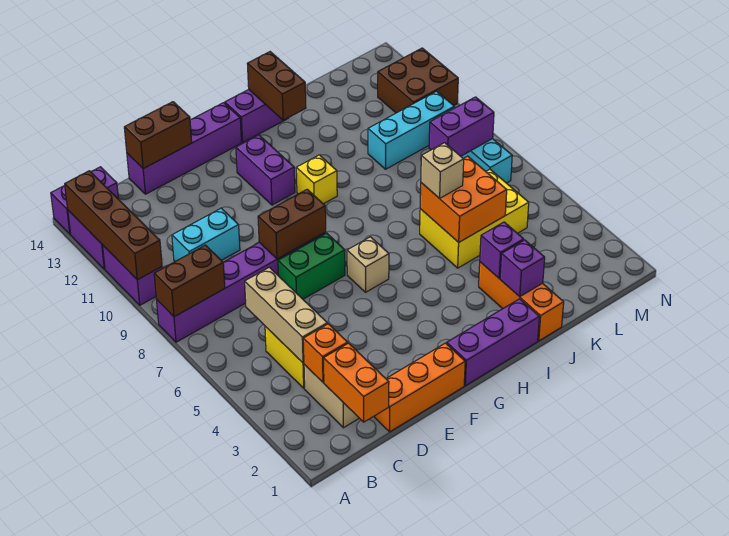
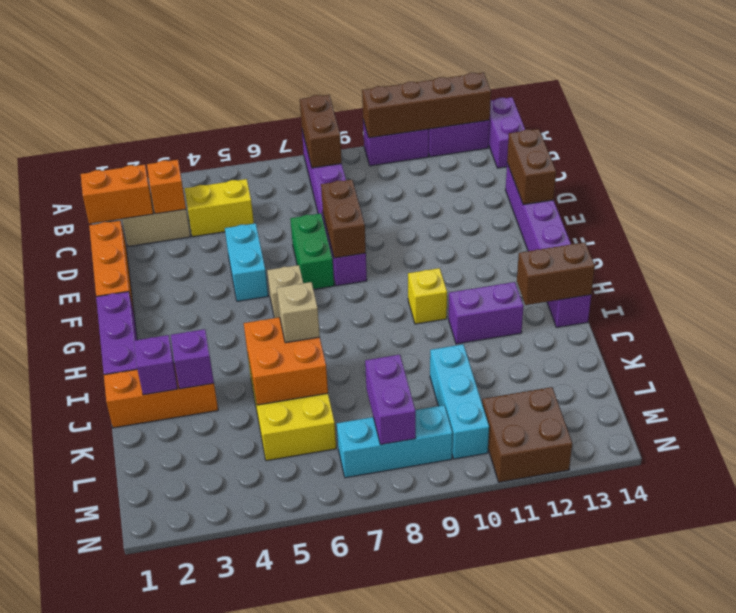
tan brick C4:C6 level 2 -> none
cyan brick C10:D10 level 1 -> cyan brick E5:F5 level 1
purple brick G11:G12 level 1 -> purple brick I11:I12 level 1

